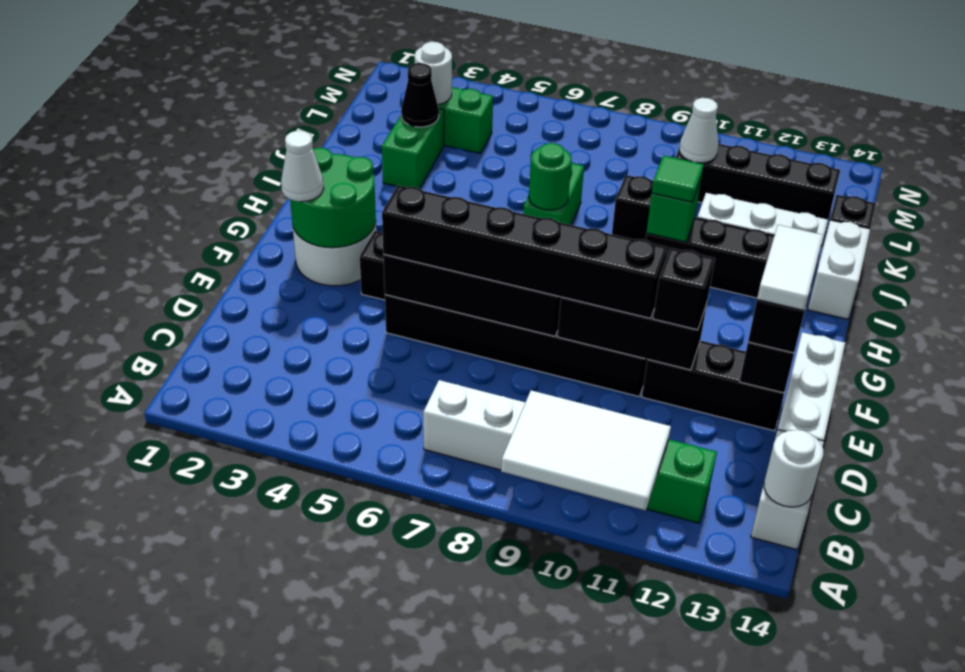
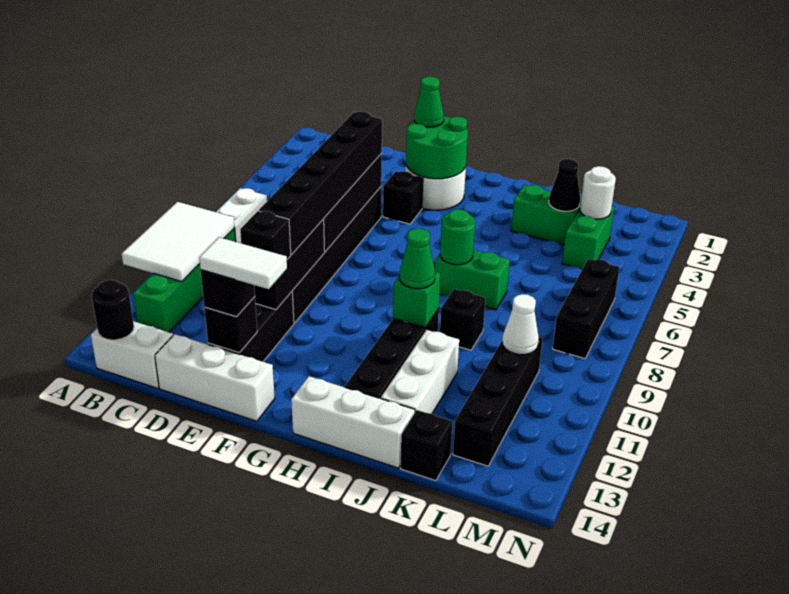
white round brick B14 level 2 -> black round brick B14 level 2
white cone F2 level 3 -> green cone F2 level 3
green tile I10 level 3 -> green cone I10 level 3
white brick I14:J14 level 1 -> white brick H14:J14 level 1
none -> black brick M6:M8 level 1

